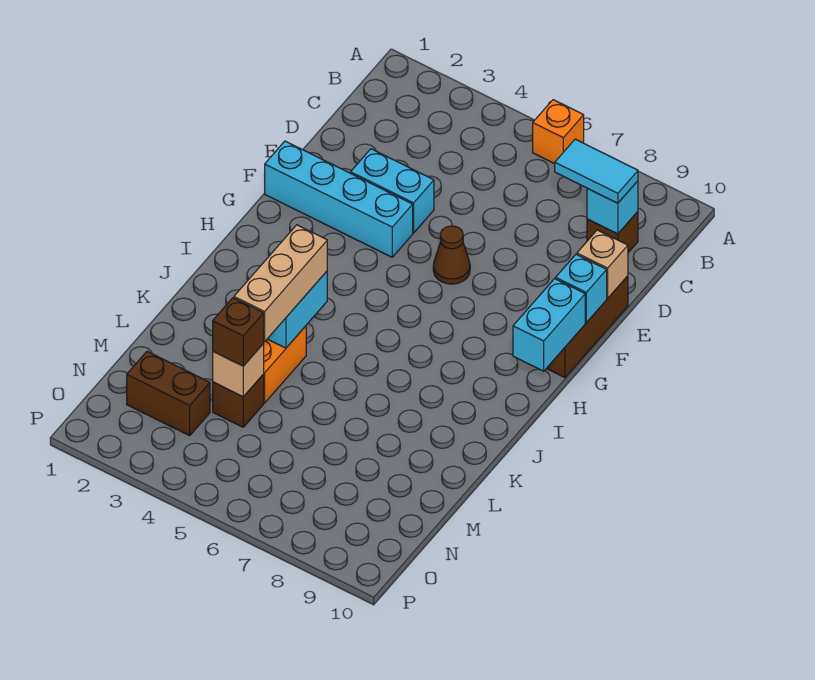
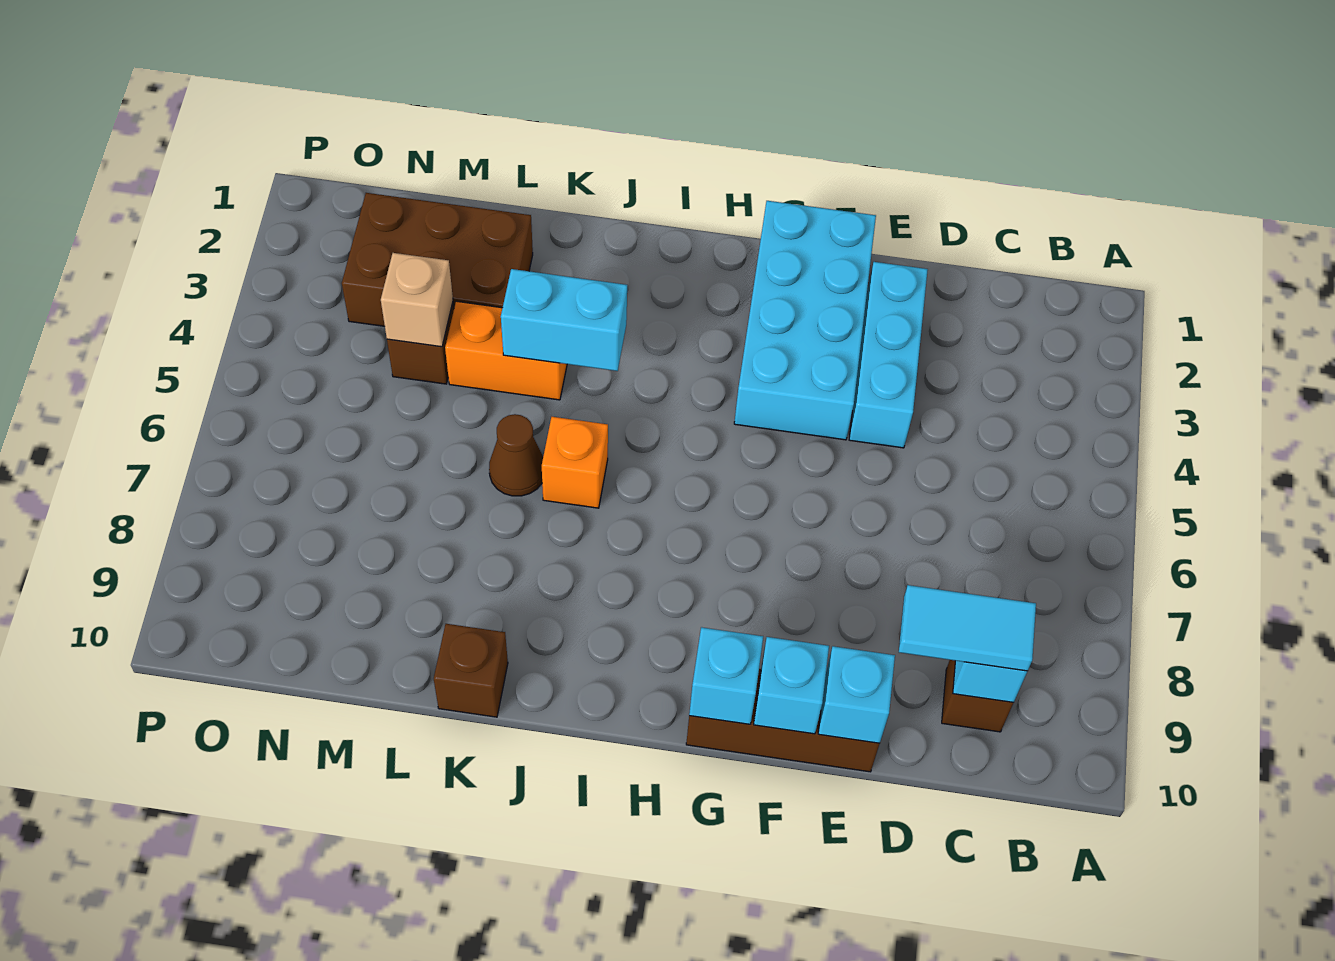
orange brick A6 level 1 -> orange brick J6 level 1
cyan tile C8:C9 level 3 -> cyan tile C9:D9 level 3
cyan brick E3:E4 level 1 -> cyan brick E2:E4 level 1
tan brick E10 level 2 -> cyan brick E10 level 2
cyan brick F1:F4 level 1 -> cyan brick F1:G4 level 1
brown cone F6 level 1 -> brown cone K6 level 1
cyan brick G10:H10 level 2 -> cyan brick G10 level 2
tan brick J4:L4 level 3 -> none
brown brick M4 level 3 -> brown brick K10 level 1
brown brick N2:N3 level 1 -> brown brick L2:N3 level 1

